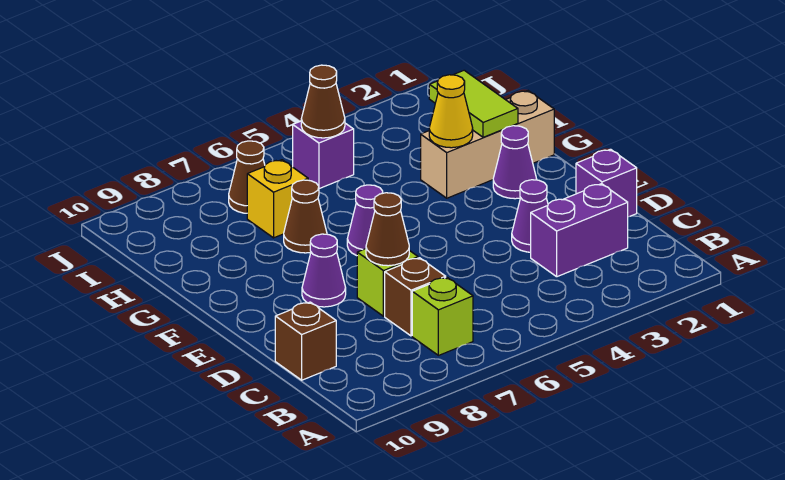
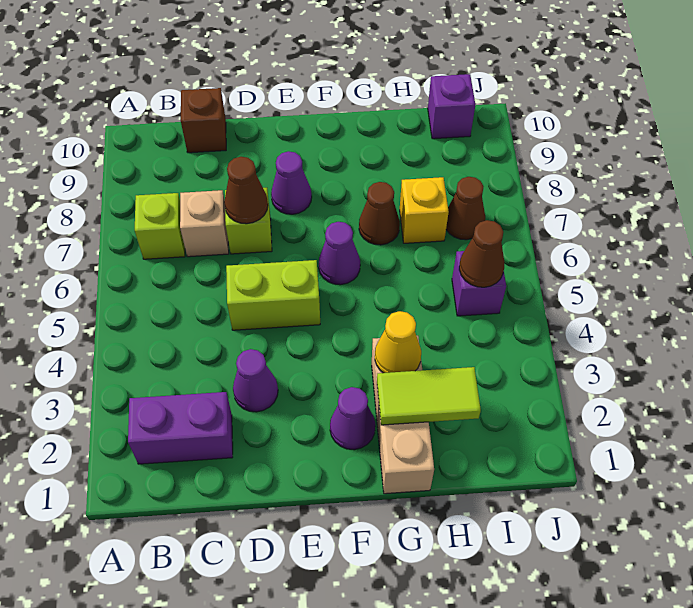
purple brick C2:C3 level 1 -> purple brick B2:C2 level 1
brown brick C7 level 1 -> tan brick C7 level 1
purple brick D1 level 1 -> purple brick I10 level 1
none -> lime brick D5:E5 level 1

